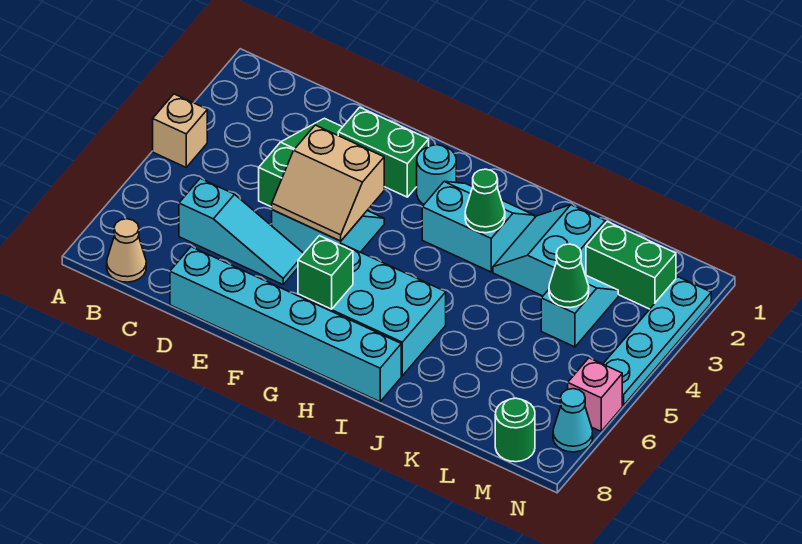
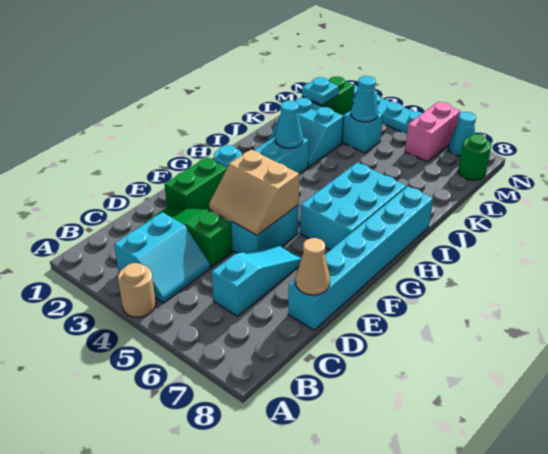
tan brick A4 level 1 -> tan round brick A4 level 1
none -> cyan slope B3:C4 level 1 top 3
tan cone B8 level 1 -> tan cone D8 level 2
tan slope E4:F5 level 2 top 4 -> tan slope E4:F5 level 2 top F
green brick G7 level 2 -> none
green cone I3 level 2 -> cyan cone I3 level 2
none -> cyan plate L2 level 2
green cone L4 level 2 -> cyan cone L4 level 2
pink brick N6 level 1 -> pink brick M6:N6 level 1

